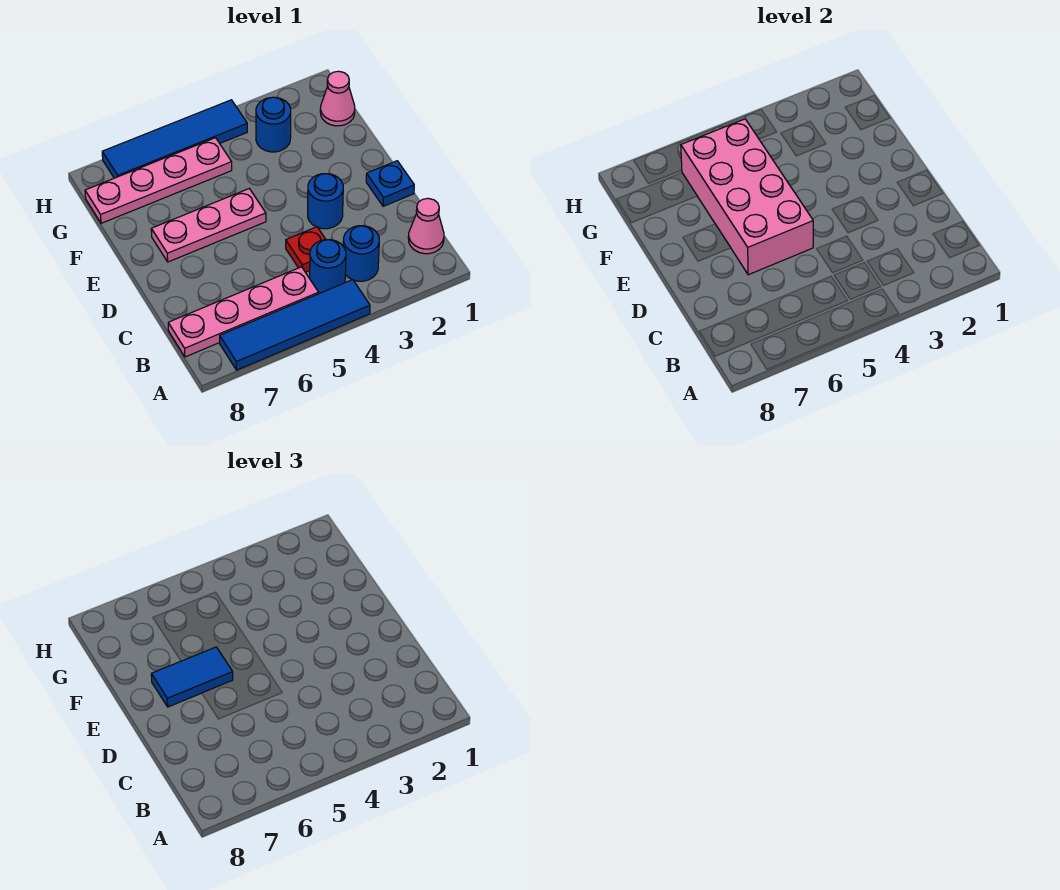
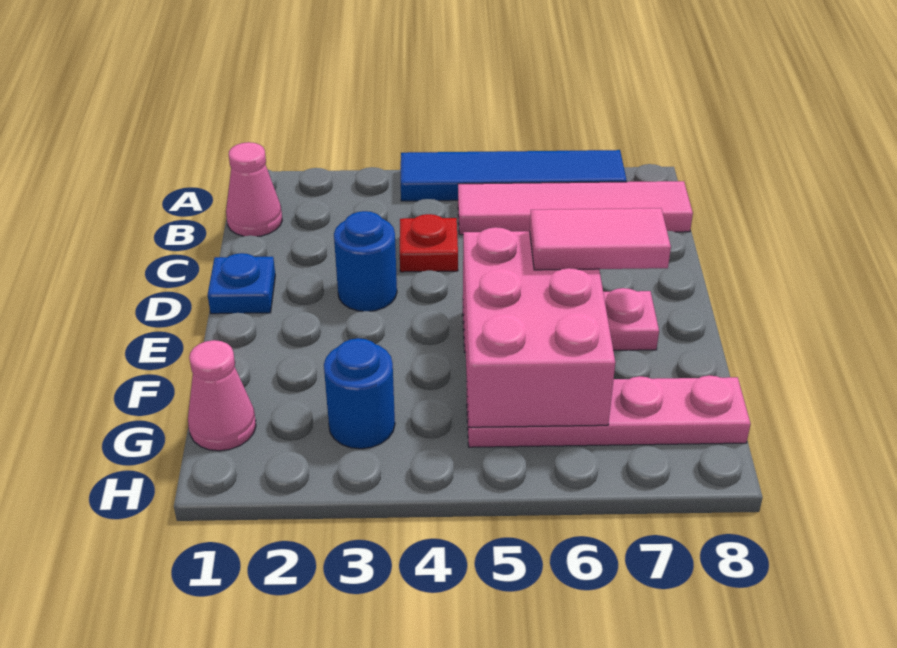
blue round brick B3 level 1 -> none
blue round brick B4 level 1 -> none
pink plate B5:B8 level 1 -> pink tile B5:B8 level 1
pink brick D5:G6 level 2 -> pink brick E5:G6 level 2
blue tile E6:E7 level 3 -> pink tile E6:E7 level 3
blue tile H4:H7 level 1 -> none

